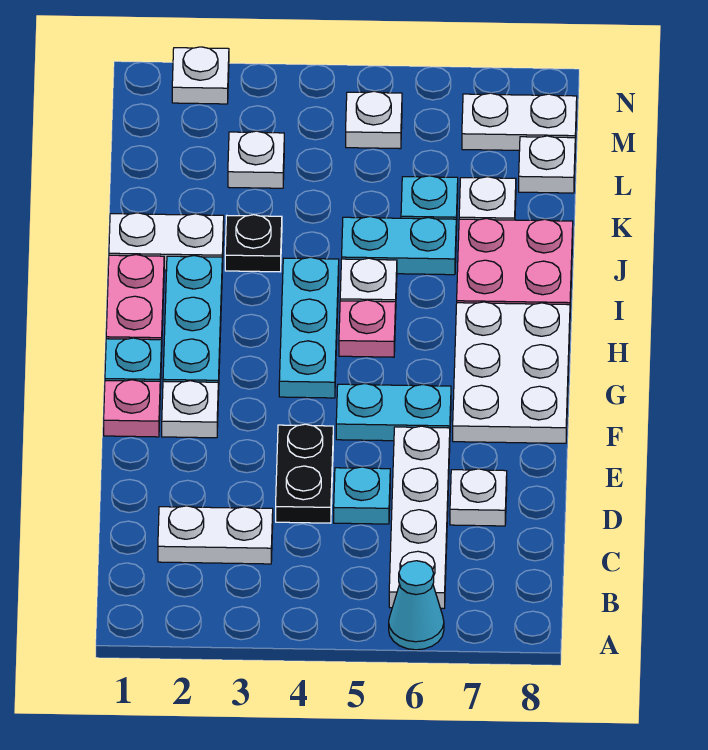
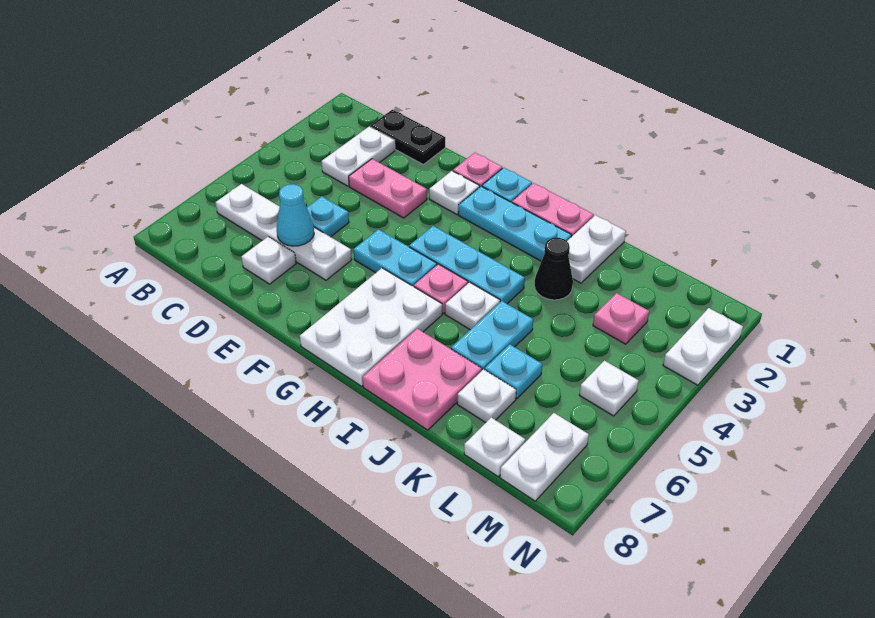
cyan cone A6 level 1 -> cyan cone D6 level 2
none -> pink plate D3:E3 level 1
black plate D4:E4 level 1 -> black plate C1:D1 level 1
cyan plate F5:F6 level 1 -> cyan plate F5:G5 level 1
white plate F7:H8 level 1 -> white plate G6:H8 level 1
black plate J3 level 1 -> black cone J3 level 1
white plate L3 level 1 -> pink plate L3 level 1
white plate N2 level 1 -> white plate N2:N3 level 1

